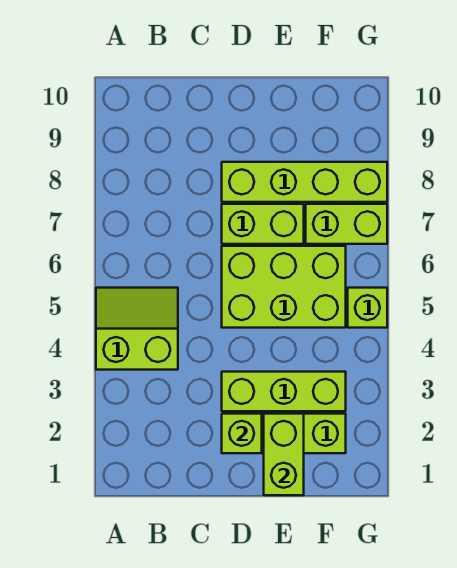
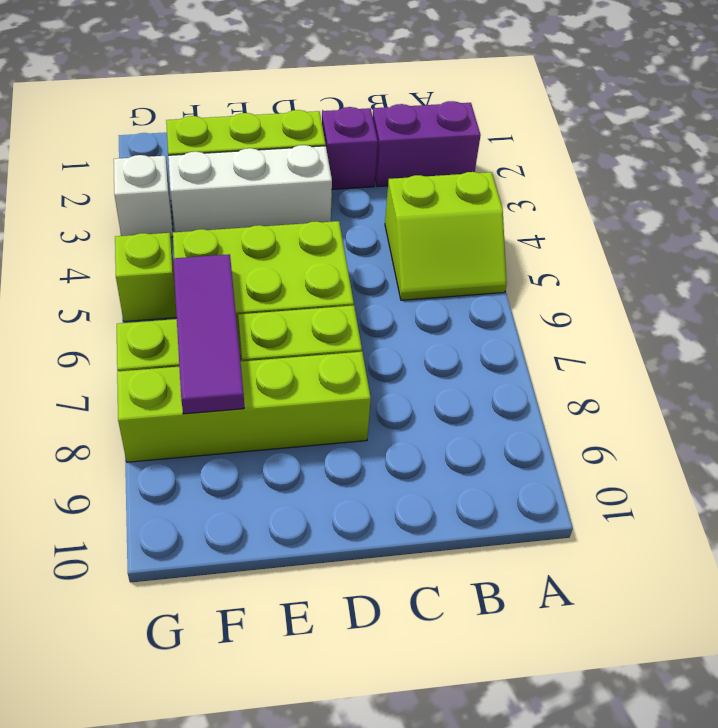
none -> purple brick A2:B2 level 1
none -> purple brick C2 level 1
lime brick D2 level 2 -> none
lime brick D3:F3 level 1 -> white brick D3:F3 level 1
lime brick E1:E2 level 2 -> none
none -> purple tile F6:F8 level 2
none -> white brick G3 level 1

